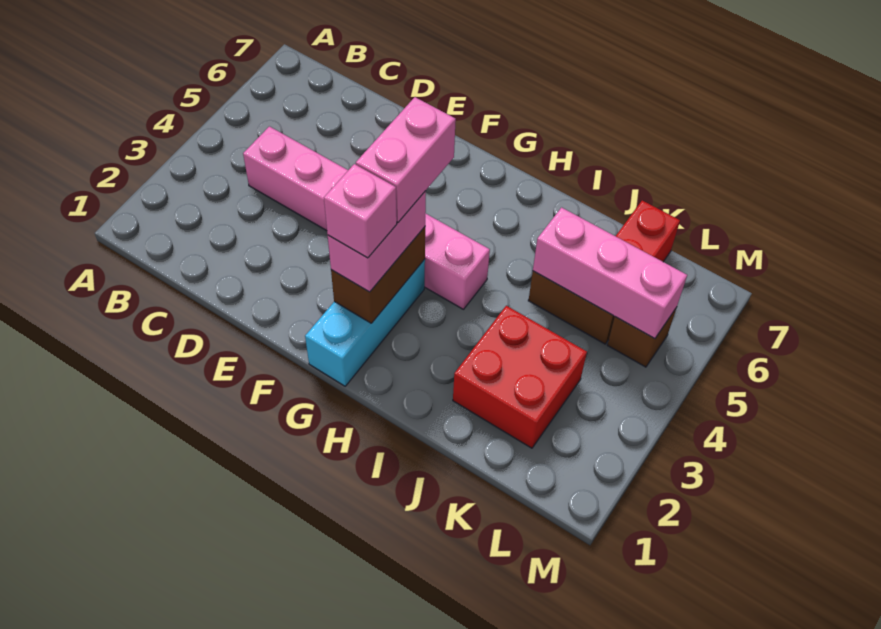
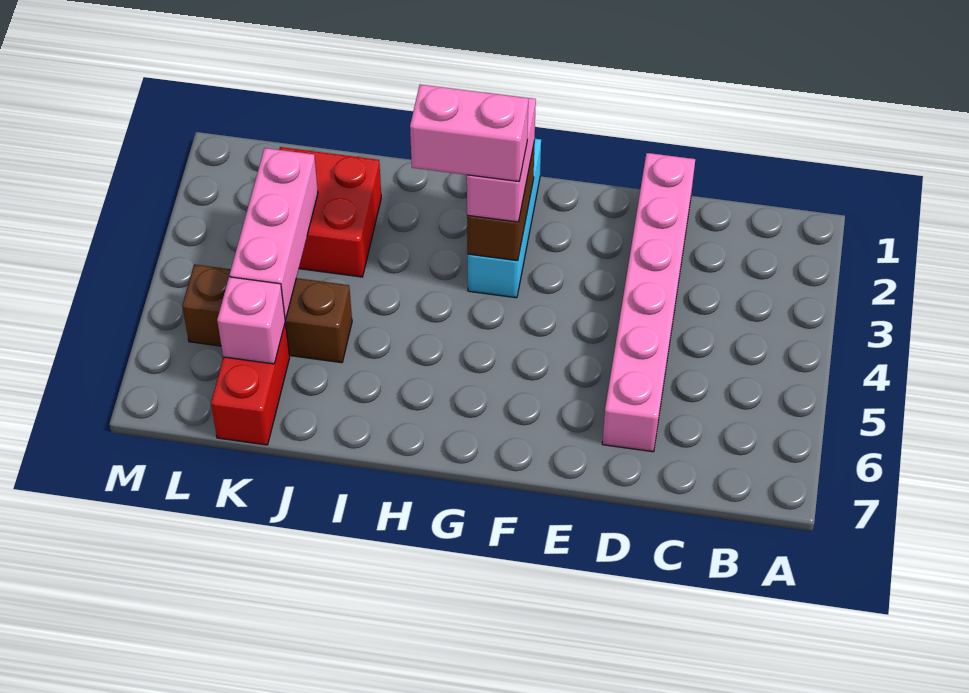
pink brick C4:H4 level 1 -> pink brick D1:D6 level 1
pink brick G2 level 4 -> pink brick K6 level 2
pink brick G3:G4 level 4 -> pink brick G3:H3 level 4
pink brick J5:L5 level 2 -> pink brick K3:K5 level 2

